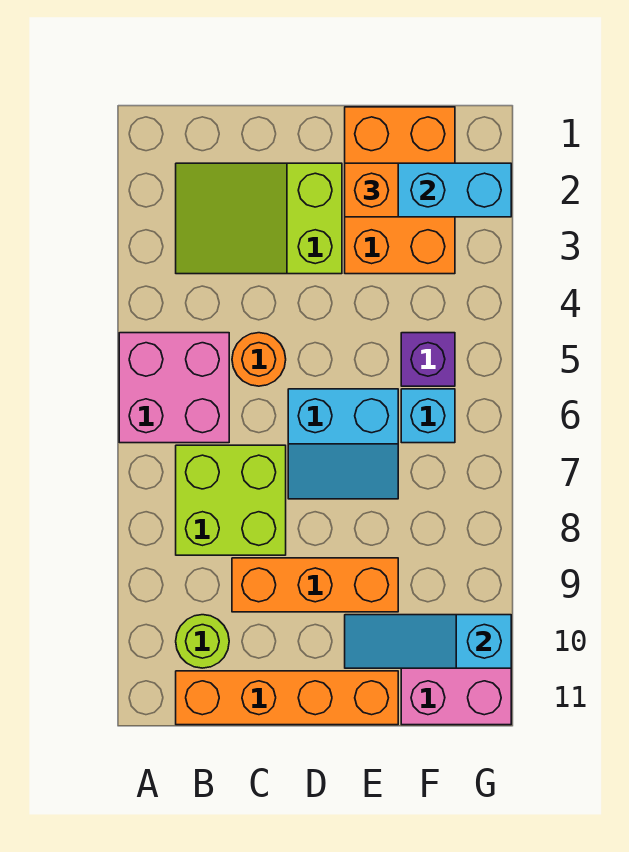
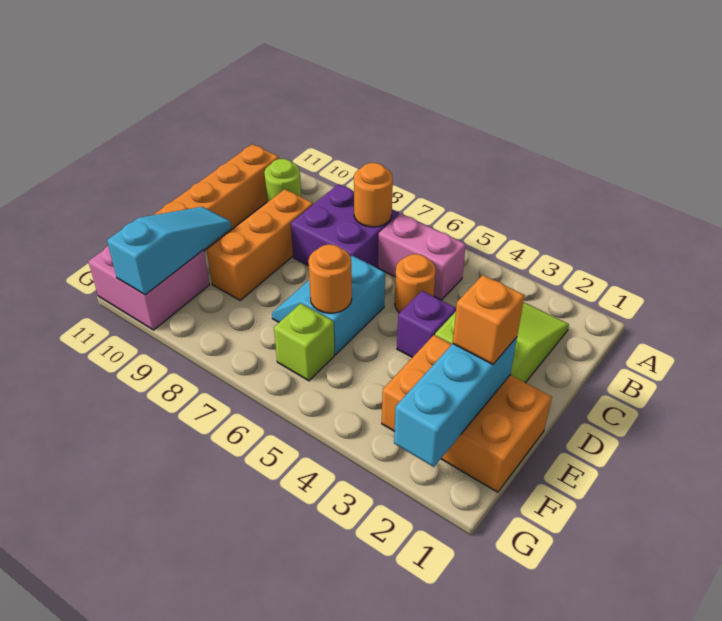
pink brick A5:B6 level 1 -> pink brick B5:B6 level 1
lime brick B7:C8 level 1 -> purple brick B7:C8 level 1
none -> orange round brick B7 level 2
none -> orange round brick E6 level 2
purple brick F5 level 1 -> purple brick D4 level 1
cyan brick F6 level 1 -> lime brick F6 level 1

